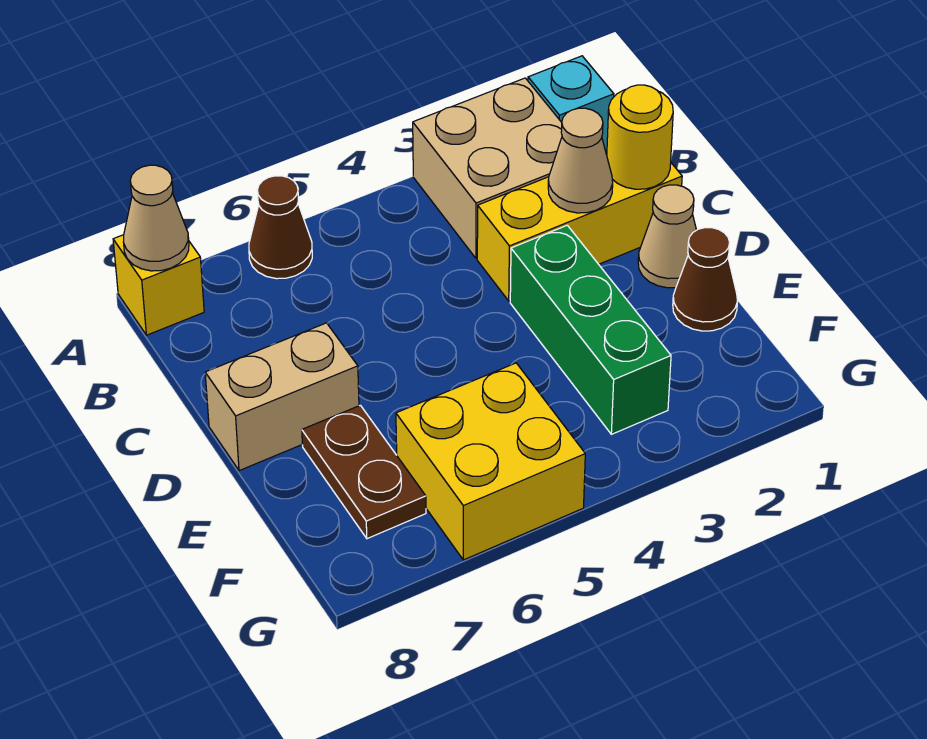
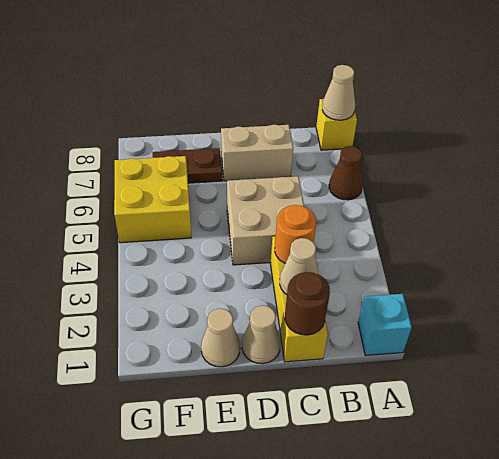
tan brick A2:B3 level 1 -> tan brick C4:D5 level 1
yellow round brick C1 level 2 -> brown round brick C1 level 2
none -> orange round brick C3 level 2
green brick D3:F3 level 1 -> none
tan brick D7:D8 level 1 -> tan brick C7:D7 level 1
brown cone E1 level 1 -> tan cone E1 level 1

